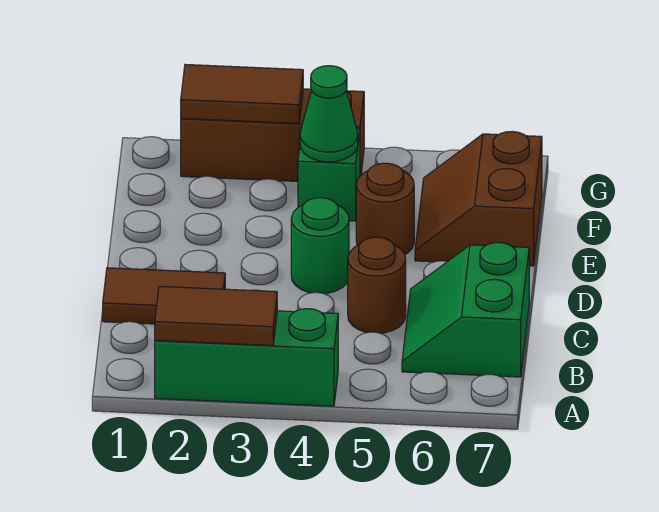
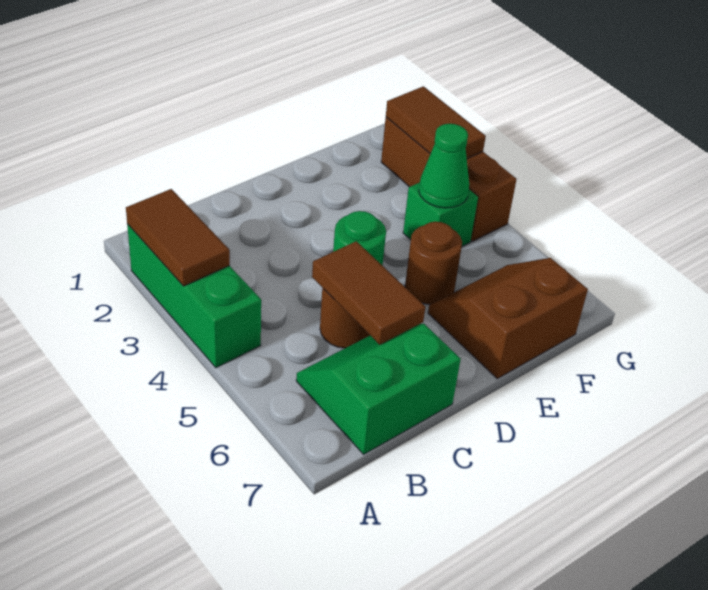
brown tile C1:C2 level 1 -> brown tile C5:C6 level 2

